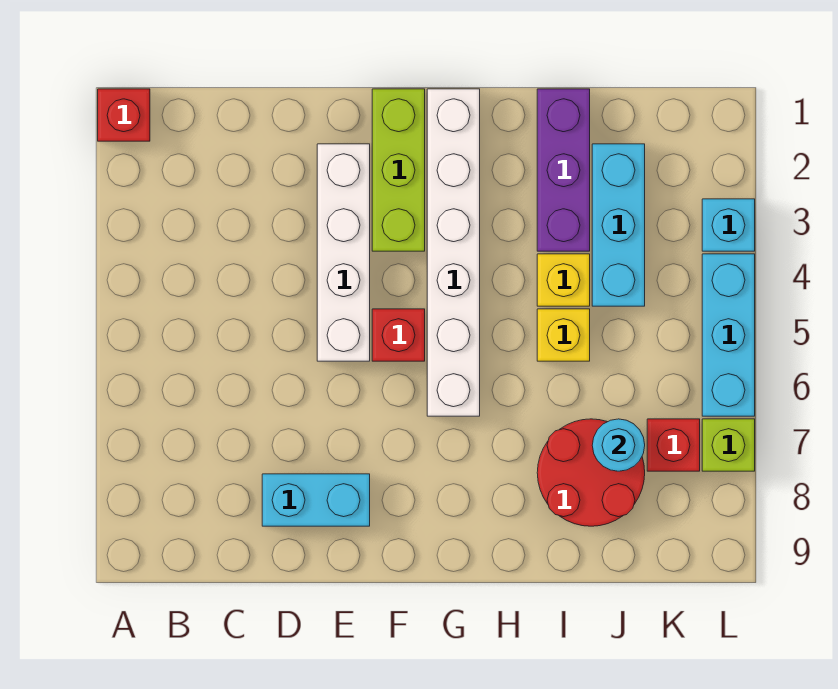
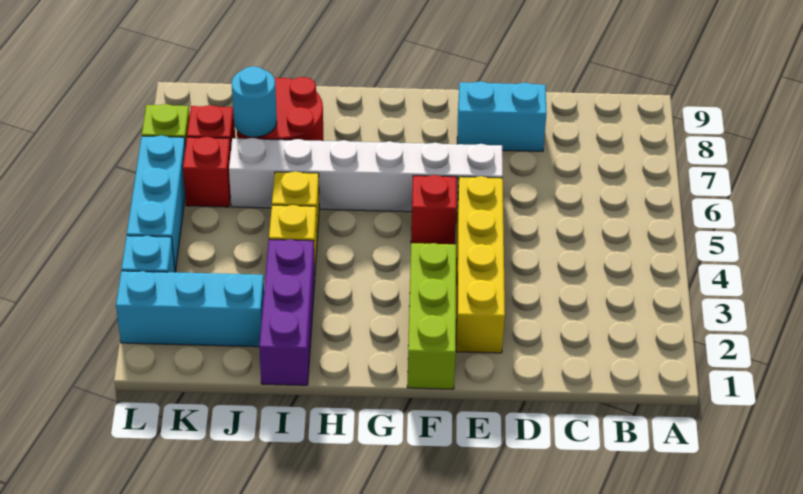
red brick A1 level 1 -> red brick K6 level 1
white brick E2:E5 level 1 -> yellow brick E2:E5 level 1
white brick G1:G6 level 1 -> white brick E6:J6 level 1
cyan brick J2:J4 level 1 -> cyan brick J2:L2 level 1

